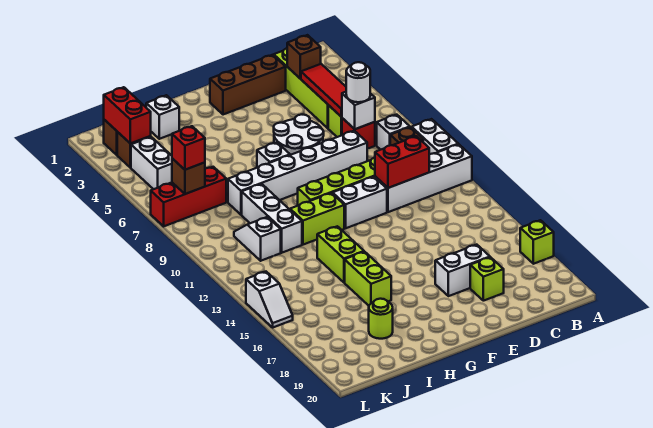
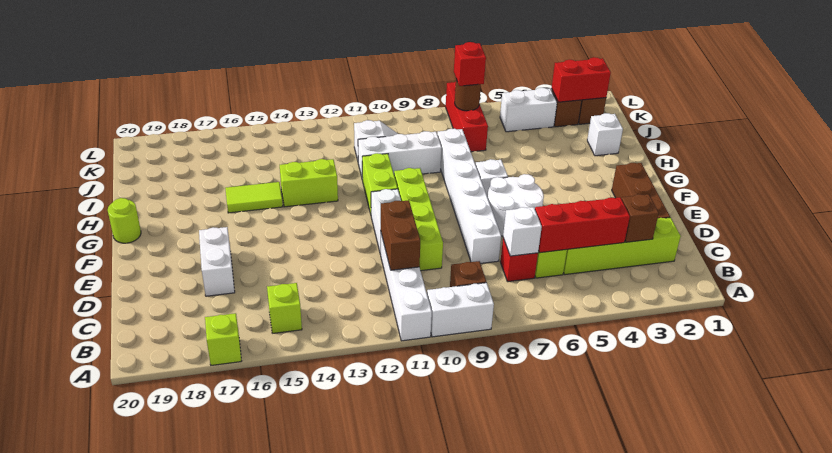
white brick B8 level 1 -> none
red tile C4:C6 level 2 -> red brick C4:C6 level 2
white round brick C7 level 3 -> none
red brick C11:D11 level 2 -> brown brick C11:D11 level 2
lime brick D18 level 1 -> lime brick B15 level 1
lime brick H15:H16 level 1 -> lime tile H15:H16 level 1
lime round brick I18 level 1 -> lime round brick G20 level 1
brown brick K7 level 2 -> brown round brick K7 level 2
white slope L14:L15 level 1 top 14 -> none

